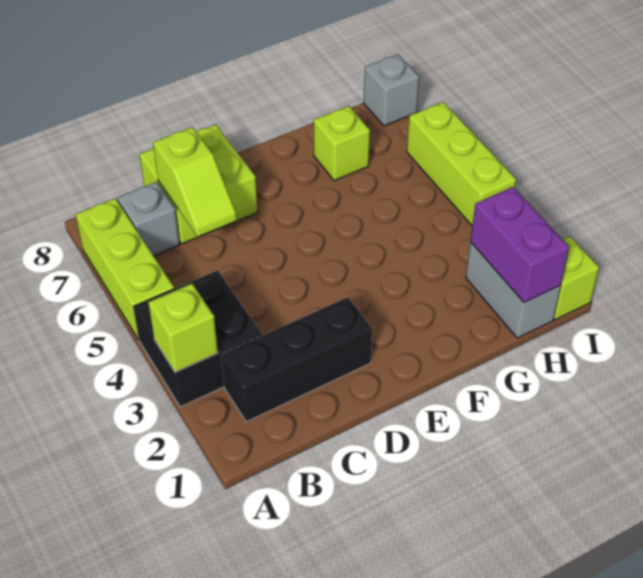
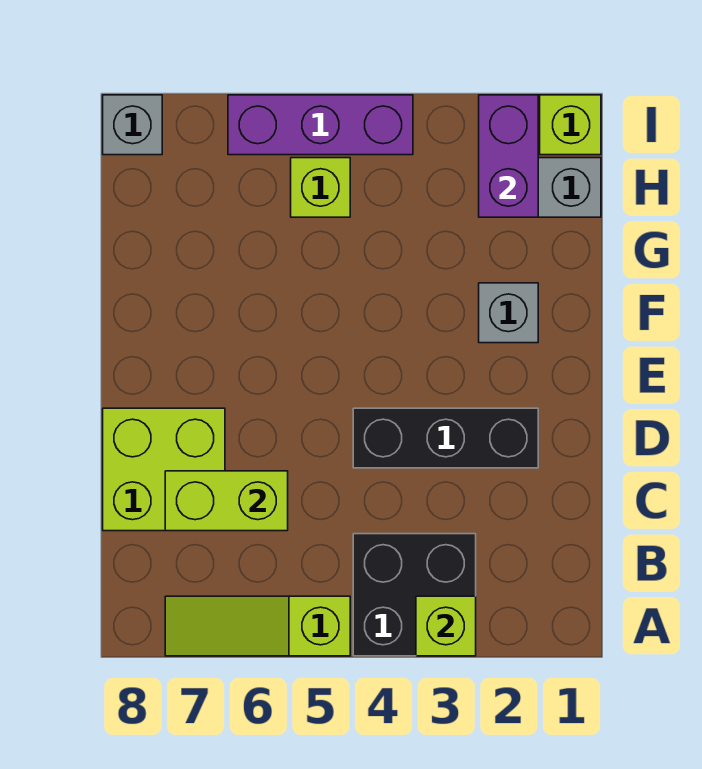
lime brick A5:A7 level 1 -> lime slope A5:A7 level 1 top 5
black brick B2:D2 level 1 -> black brick D2:D4 level 1
grey brick B7 level 1 -> grey brick F2 level 1
lime slope C6:C7 level 2 top 7 -> lime brick C6:C7 level 2
lime brick G7 level 1 -> lime brick H5 level 1
purple brick H1:H2 level 2 -> purple brick H2:I2 level 2
lime brick I4:I6 level 1 -> purple brick I4:I6 level 1

